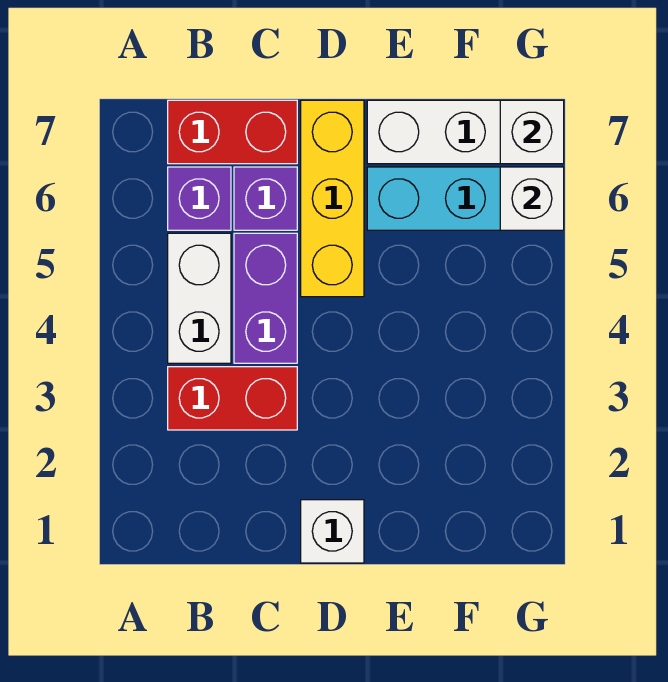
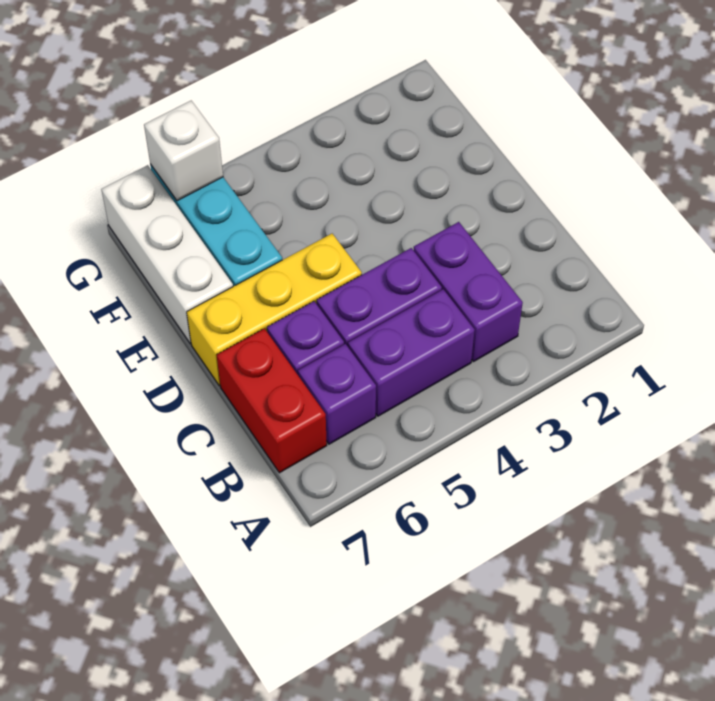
red brick B3:C3 level 1 -> purple brick B3:C3 level 1
white brick B4:B5 level 1 -> purple brick B4:B5 level 1
white brick D1 level 1 -> none
white brick G7 level 2 -> none

